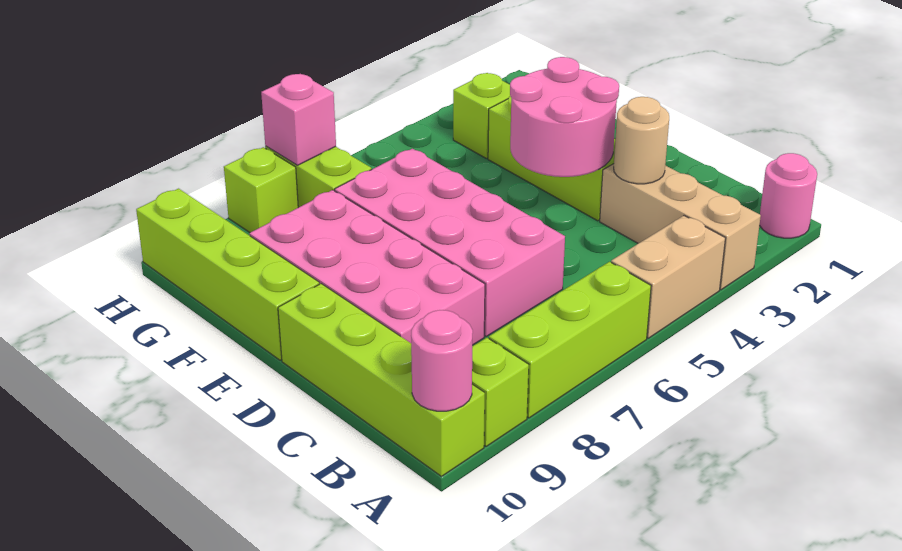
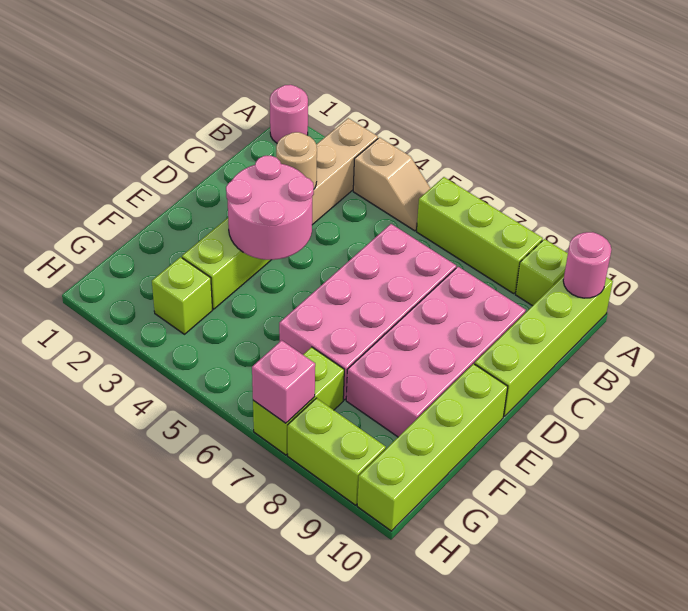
tan brick A4:A5 level 1 -> tan slope A4:A5 level 1 top 4
lime brick H8 level 1 -> lime brick H8:H9 level 1

